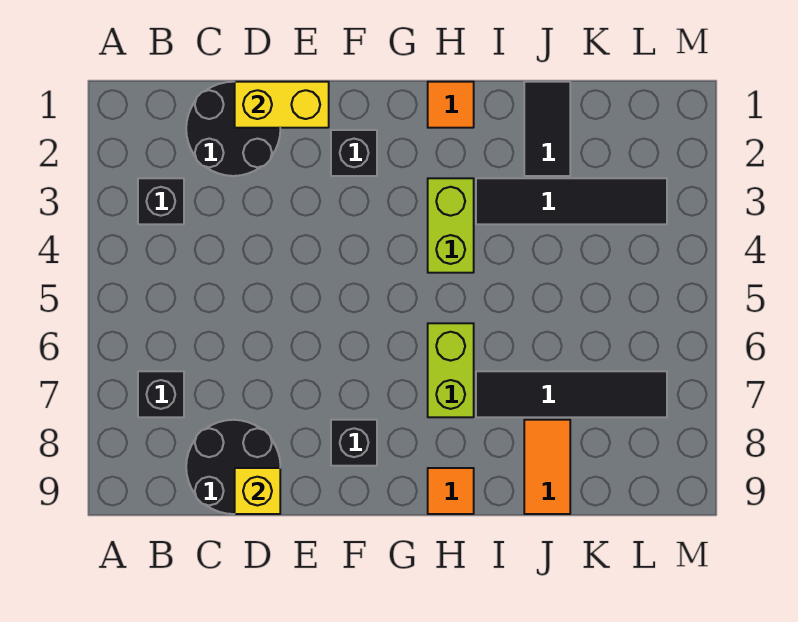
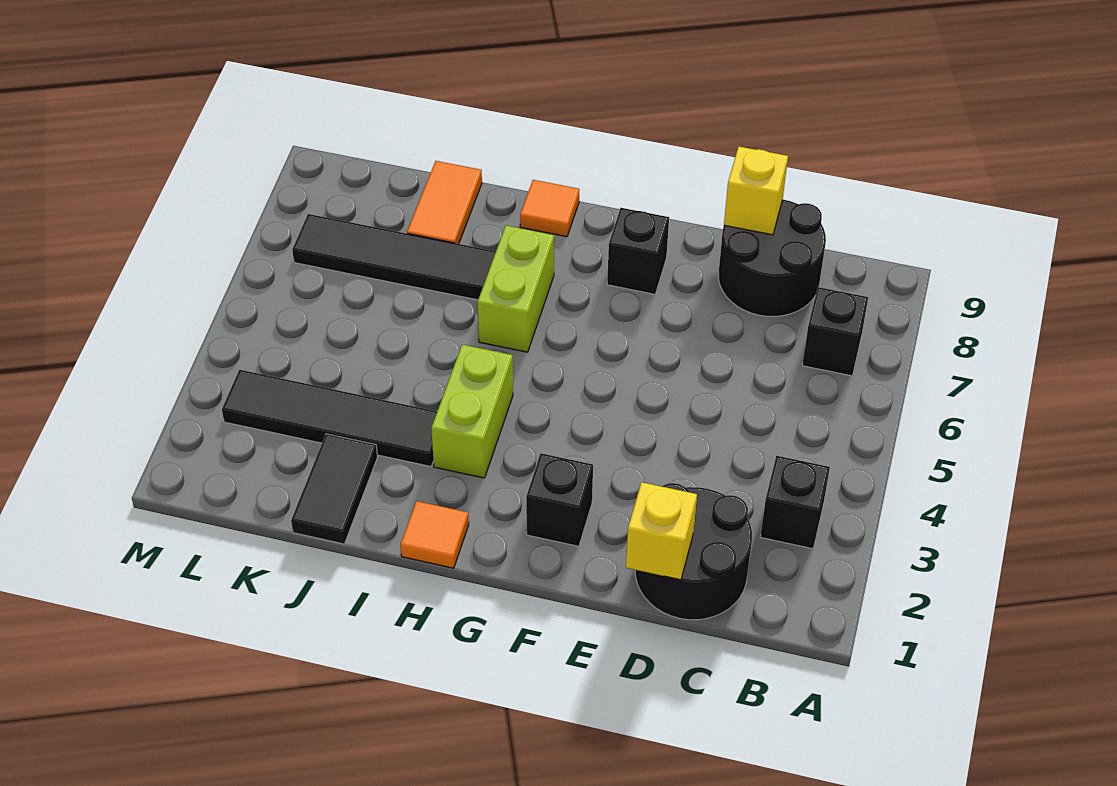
yellow brick D1:E1 level 2 -> yellow brick D1 level 2

